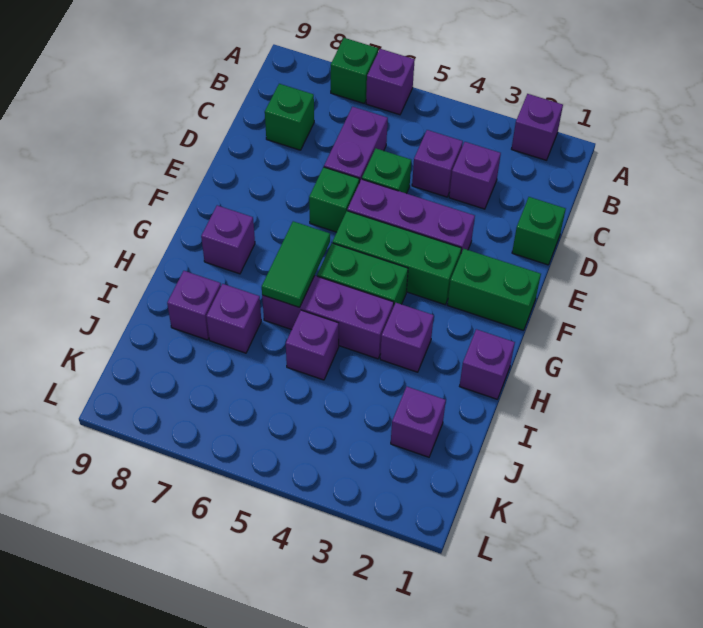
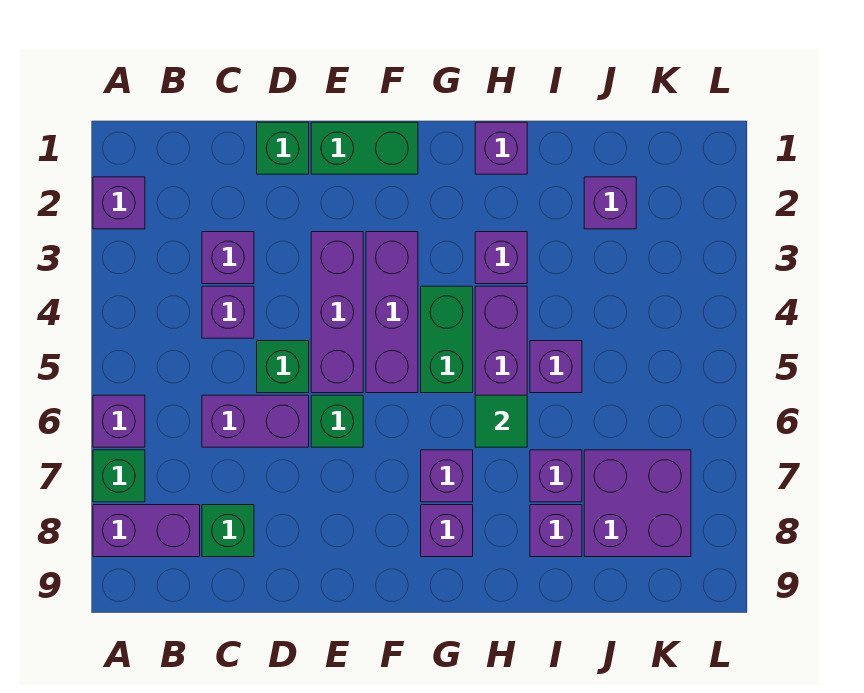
none -> purple brick A8:B8 level 1
green brick F1:F2 level 1 -> green brick E1:F1 level 1
green brick F3:F5 level 1 -> purple brick F3:F5 level 1
green tile G6:H6 level 2 -> green tile H6 level 2
none -> purple brick G7 level 1
none -> purple brick J7:K8 level 1

